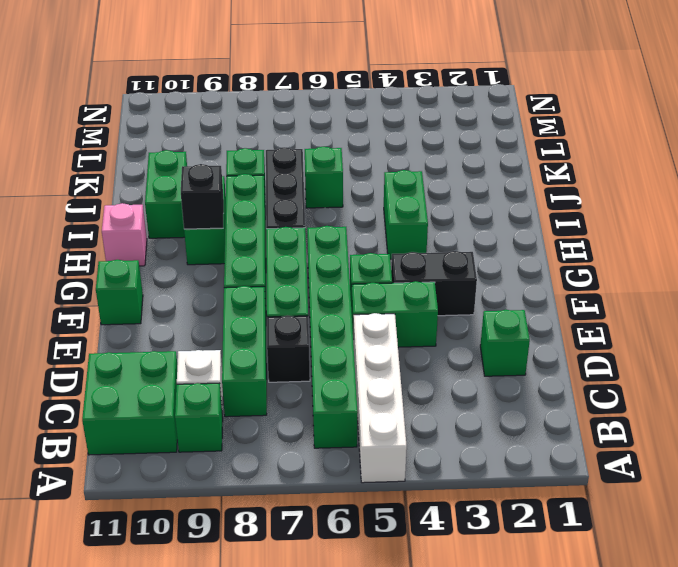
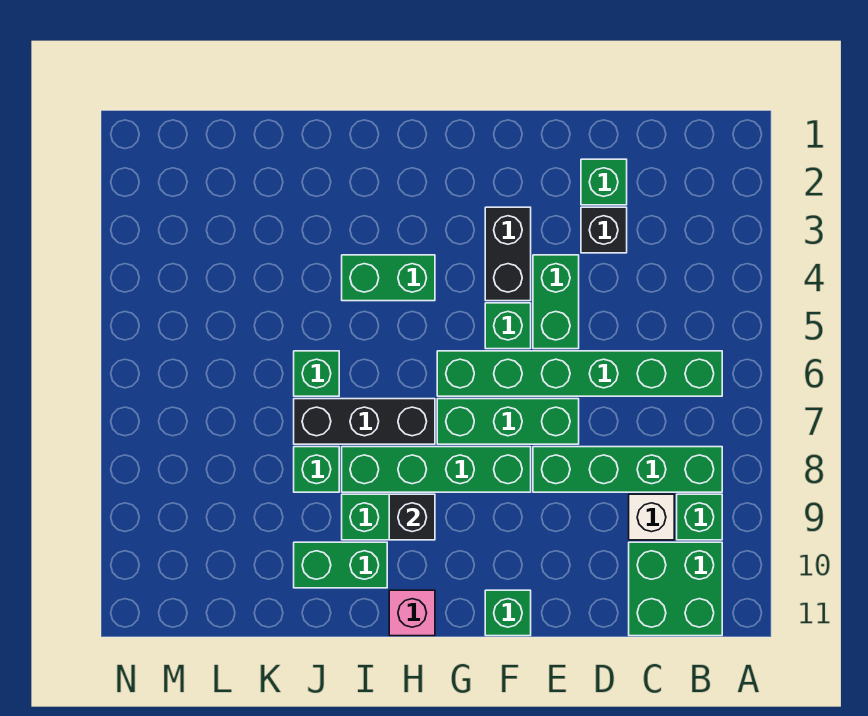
white brick A5:D5 level 1 -> none
green brick C8:E8 level 1 -> green brick B8:E8 level 1
black brick D7 level 1 -> black brick D3 level 1

